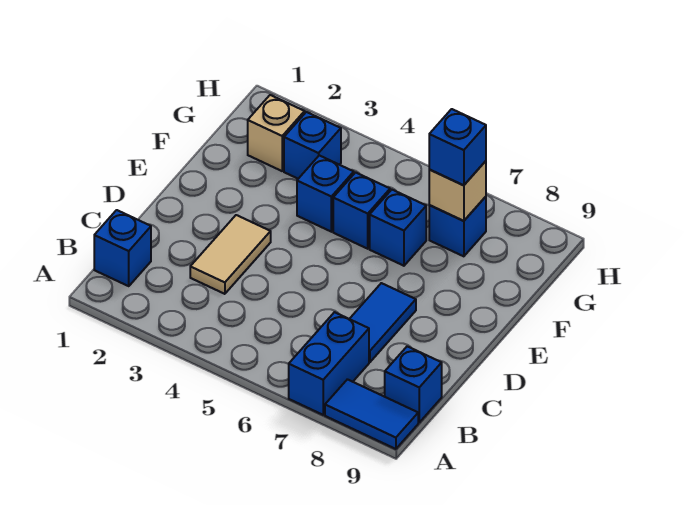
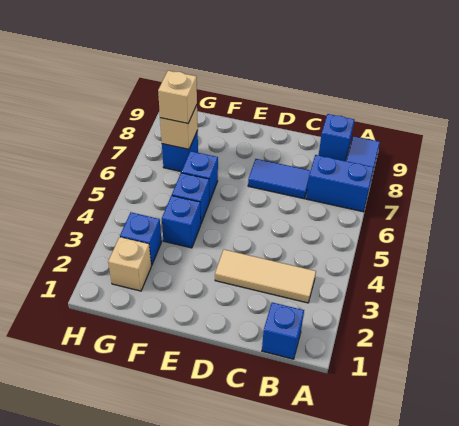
tan tile C3:D3 level 1 -> tan tile B3:D3 level 1
blue brick G7 level 3 -> tan brick G7 level 3

